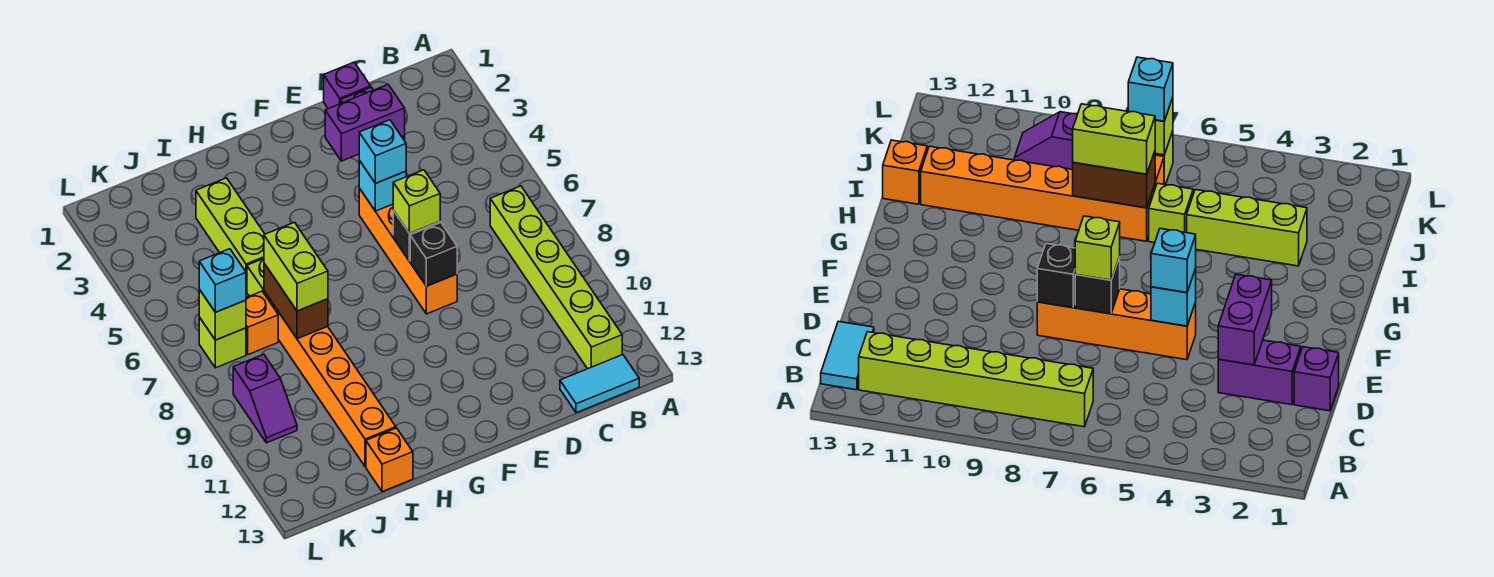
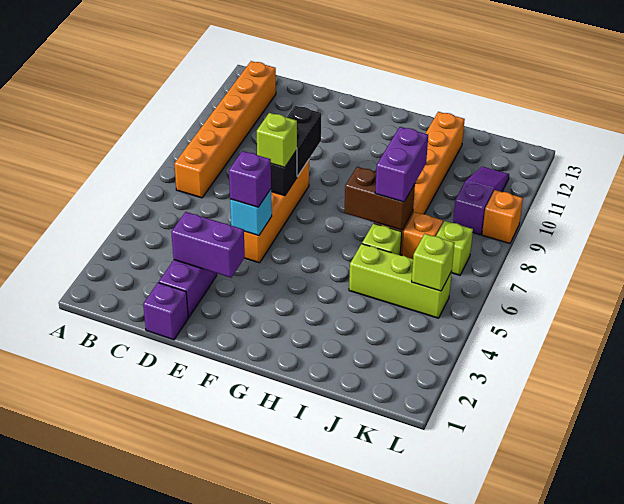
lime brick B7:B12 level 1 -> orange brick B7:B12 level 1
cyan tile B13:C13 level 1 -> none
cyan brick E5 level 3 -> purple brick E5 level 3
black brick E8 level 2 -> black brick E8:E9 level 2
lime brick I3:I5 level 1 -> lime brick I5:K5 level 1
brown brick I7:I8 level 2 -> brown brick H7:I7 level 2
lime brick I7:I8 level 3 -> purple brick I7:I8 level 3
orange brick I13 level 1 -> orange brick L9 level 1
lime brick K7 level 2 -> lime brick K5 level 2
cyan brick K7 level 3 -> none
purple slope K9:K10 level 1 top 9 -> purple slope K9:K11 level 1 top 9

